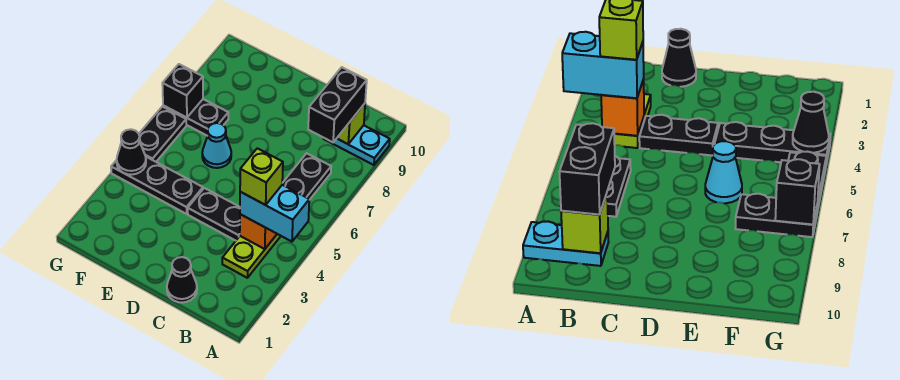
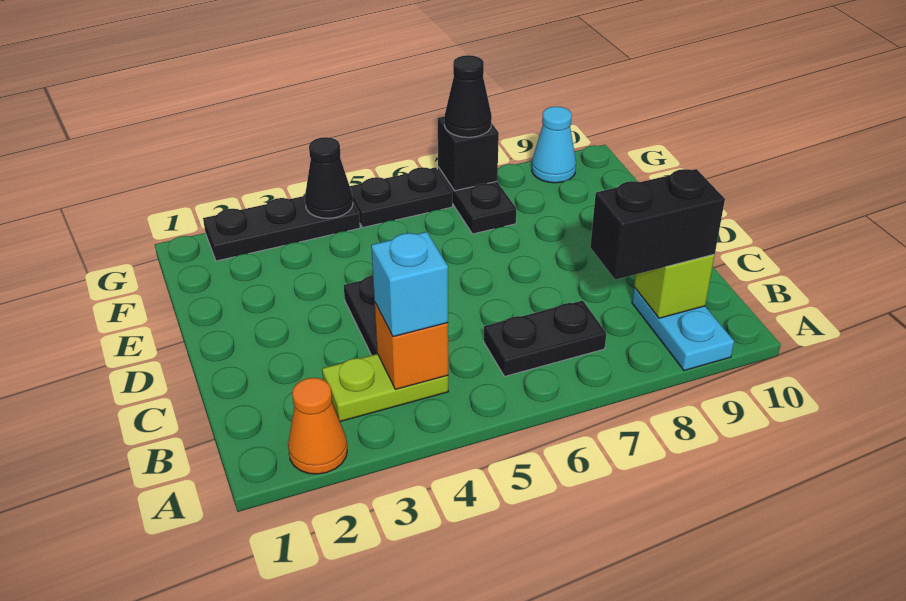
none -> orange cone A2 level 1
cyan brick A4:B4 level 3 -> cyan brick B4 level 3
lime brick B4 level 4 -> none
black cone C1 level 1 -> black cone G7 level 3
black plate E4:G4 level 1 -> black plate G2:G4 level 1
cyan cone E6 level 1 -> cyan cone G9 level 1

